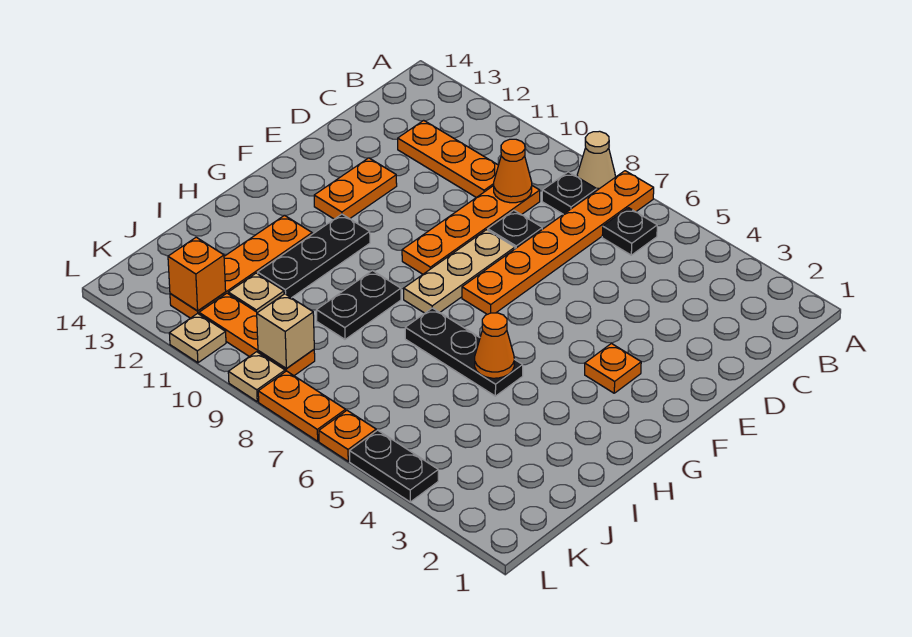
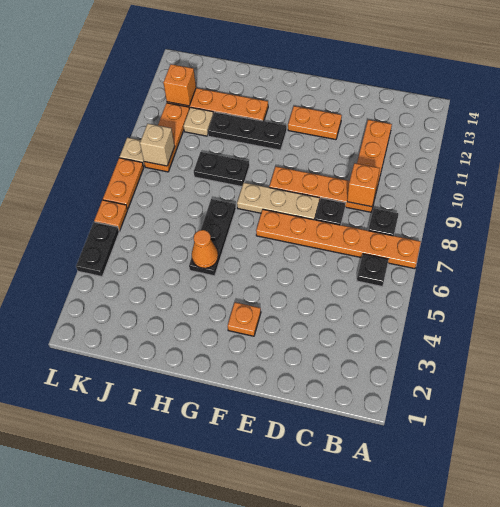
tan cone A8 level 1 -> none
orange cone C9 level 2 -> orange brick C9 level 2
tan plate L11 level 1 -> none

